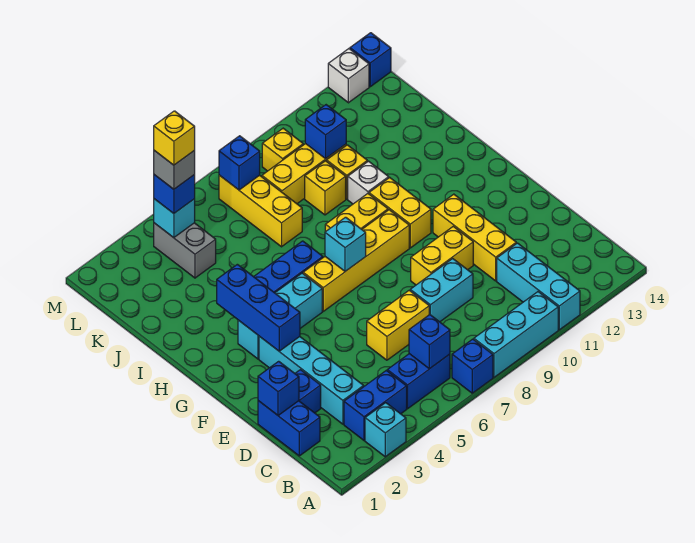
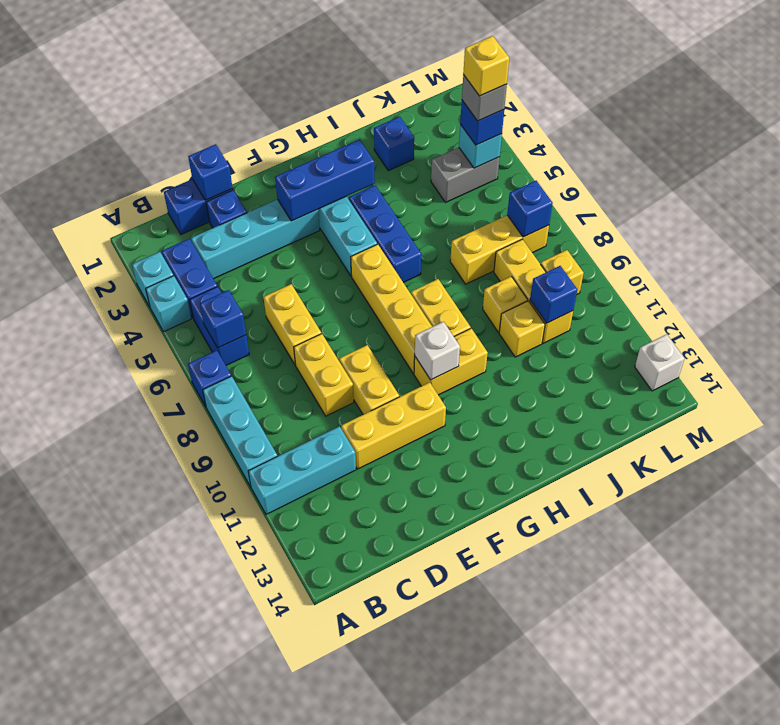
cyan brick D8:D9 level 1 -> yellow brick D8:D9 level 1
cyan brick G7 level 2 -> cyan brick A4 level 1
white brick I10 level 1 -> white brick G10 level 2
blue brick M14 level 1 -> blue brick J2 level 1

